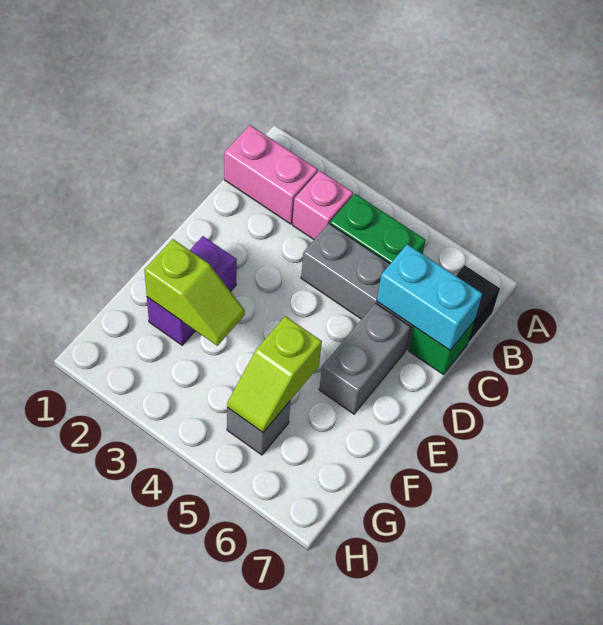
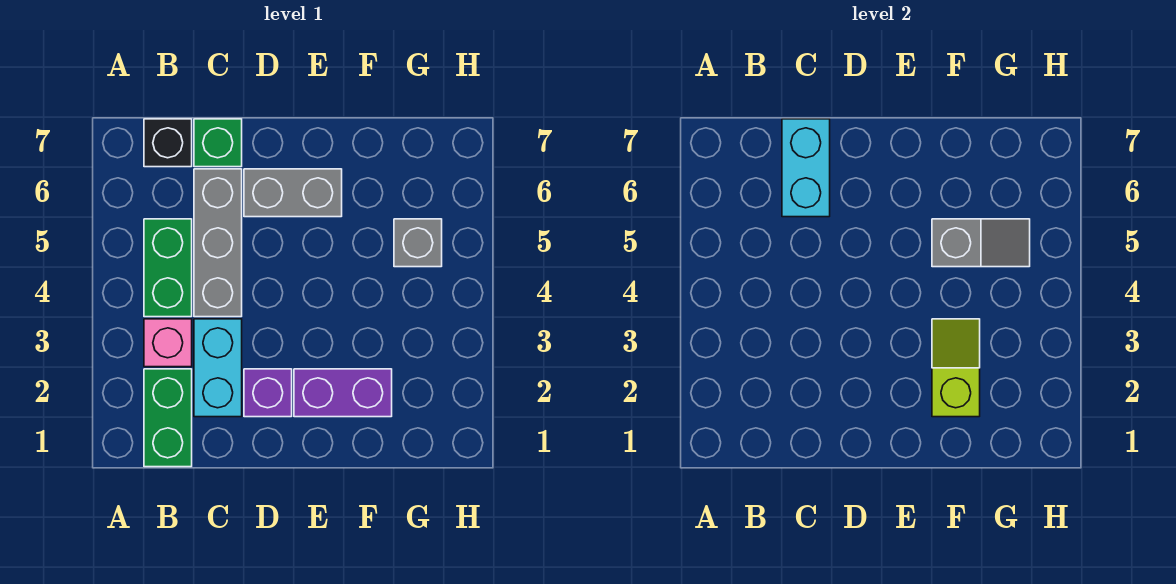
pink brick B1:B2 level 1 -> green brick B1:B2 level 1
none -> cyan brick C2:C3 level 1
none -> purple brick D2 level 1
lime slope F5:G5 level 2 top F -> grey slope F5:G5 level 2 top F

